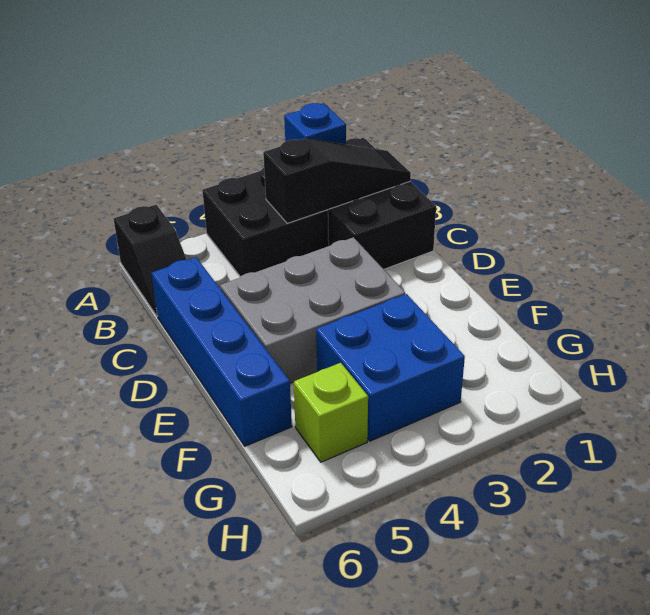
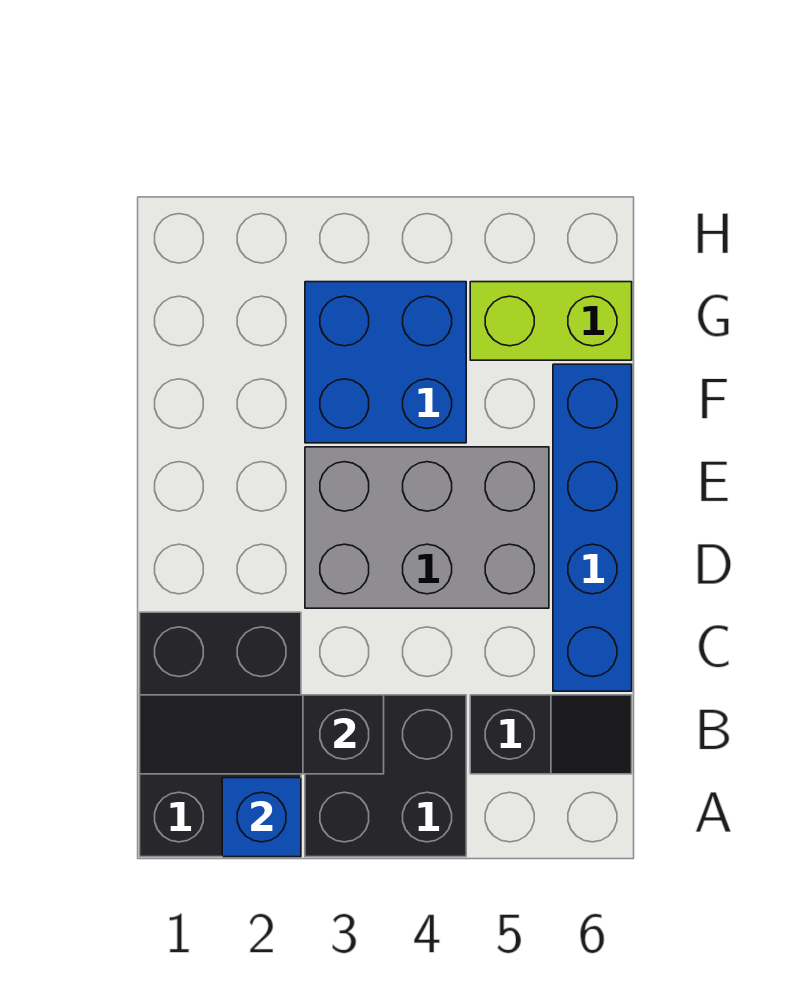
black slope A6:B6 level 1 top A -> black slope B5:B6 level 1 top 5
lime brick G5 level 1 -> lime brick G5:G6 level 1

